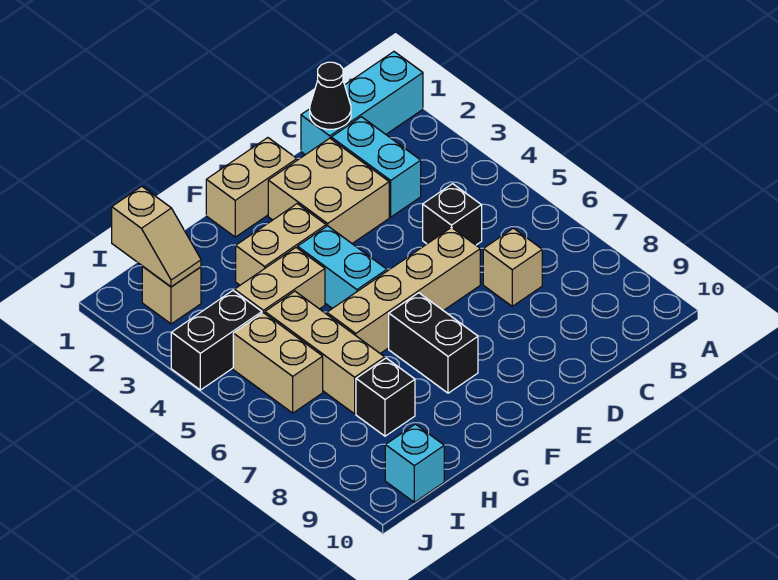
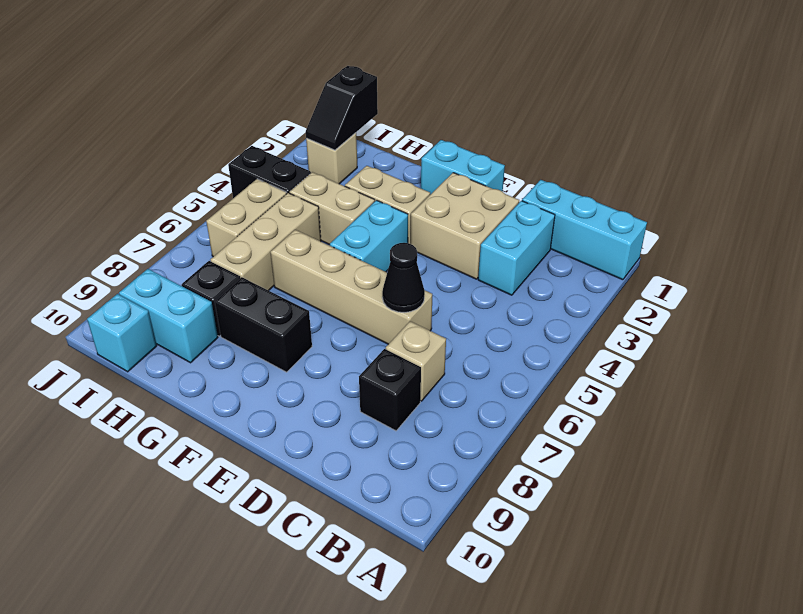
black cone C1 level 2 -> black cone D6 level 2
black brick C5 level 1 -> black brick C8 level 1
tan brick E1:F1 level 1 -> cyan brick E1:F1 level 1
black brick F7:F8 level 1 -> black brick F8:G8 level 1
none -> cyan brick H9:I9 level 1
tan slope I1:I2 level 2 top 1 -> black slope I1:I2 level 2 top 1

